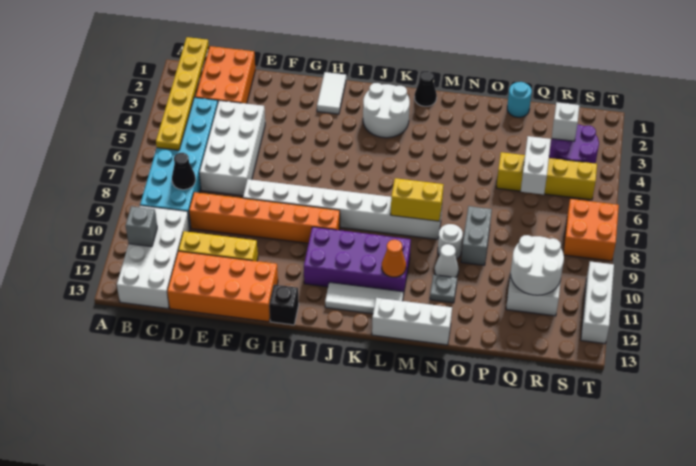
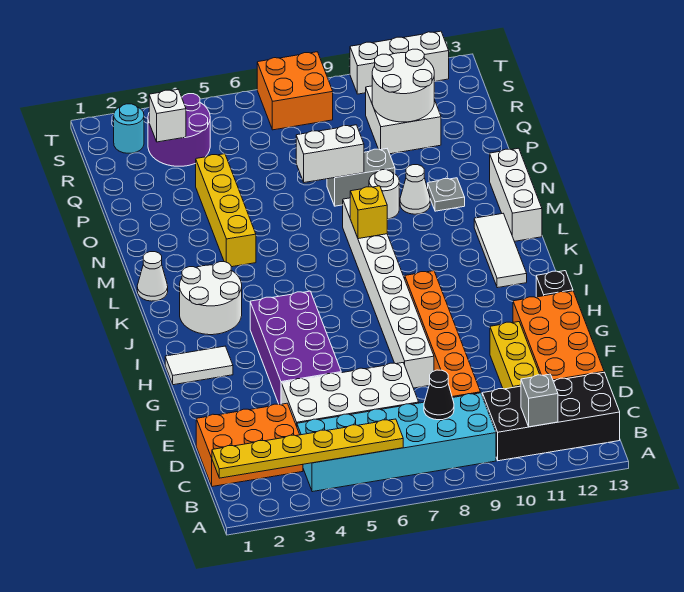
white brick B10:C13 level 1 -> black brick B10:C13 level 1
purple brick I10:L11 level 1 -> purple brick F4:I5 level 1
black cone L1 level 1 -> white cone L1 level 1
yellow brick L8:M8 level 2 -> yellow brick L8 level 2
orange cone L11 level 2 -> none
cyan round brick P1 level 1 -> cyan round brick S2 level 1
yellow brick P5:S5 level 1 -> yellow brick M4:P4 level 1
white brick Q5:Q6 level 2 -> white brick O7:O8 level 2

